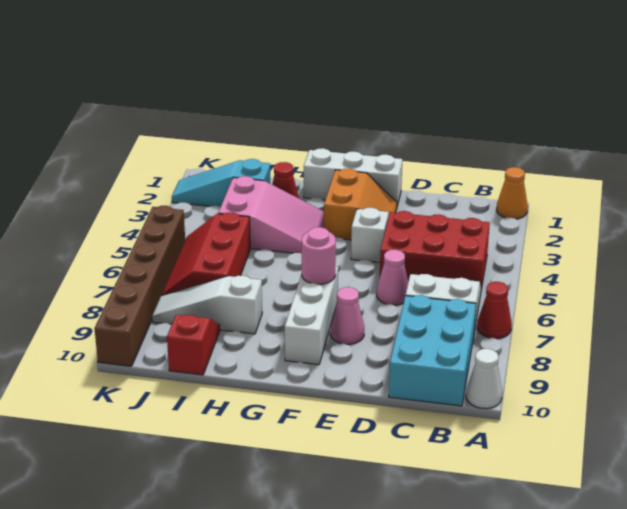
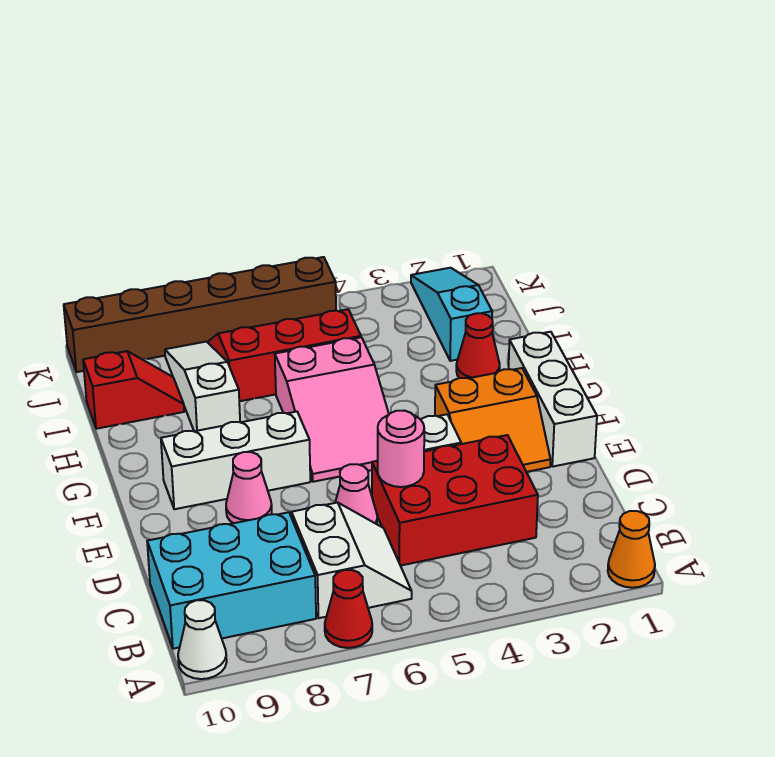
red brick B4:D5 level 1 -> red brick C3:D5 level 1
pink round brick F7 level 2 -> pink round brick D5 level 2
pink slope G3:I4 level 1 top I -> pink slope F5:H6 level 1 top H

